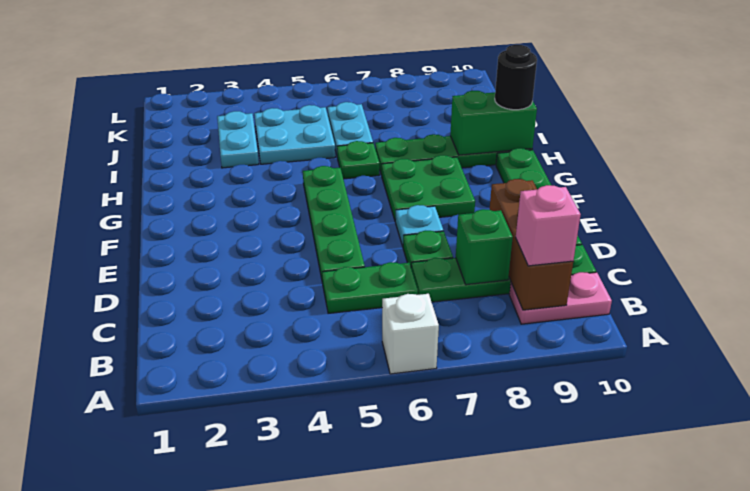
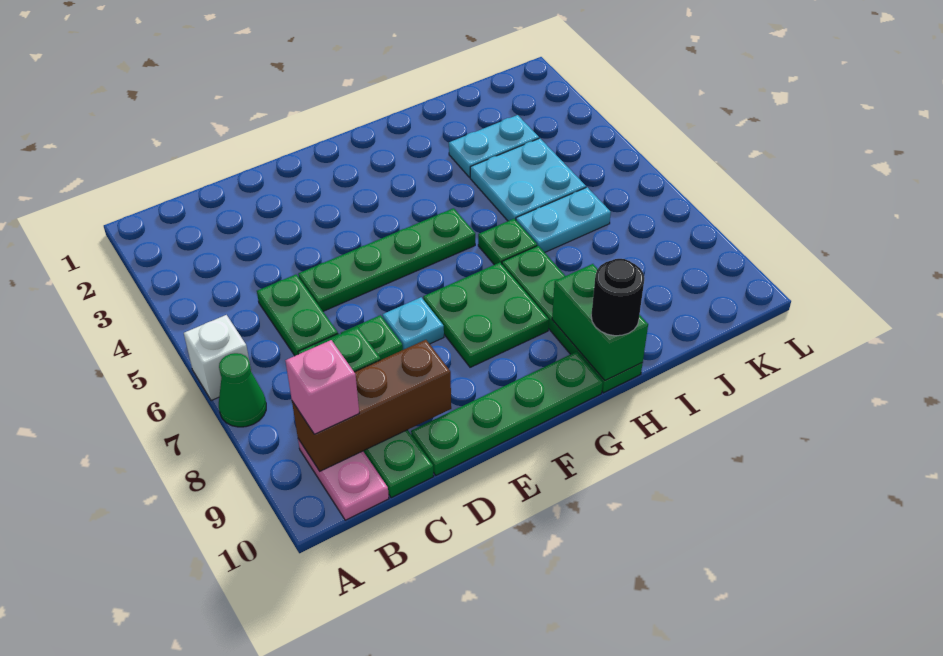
none -> green cone A7 level 1

